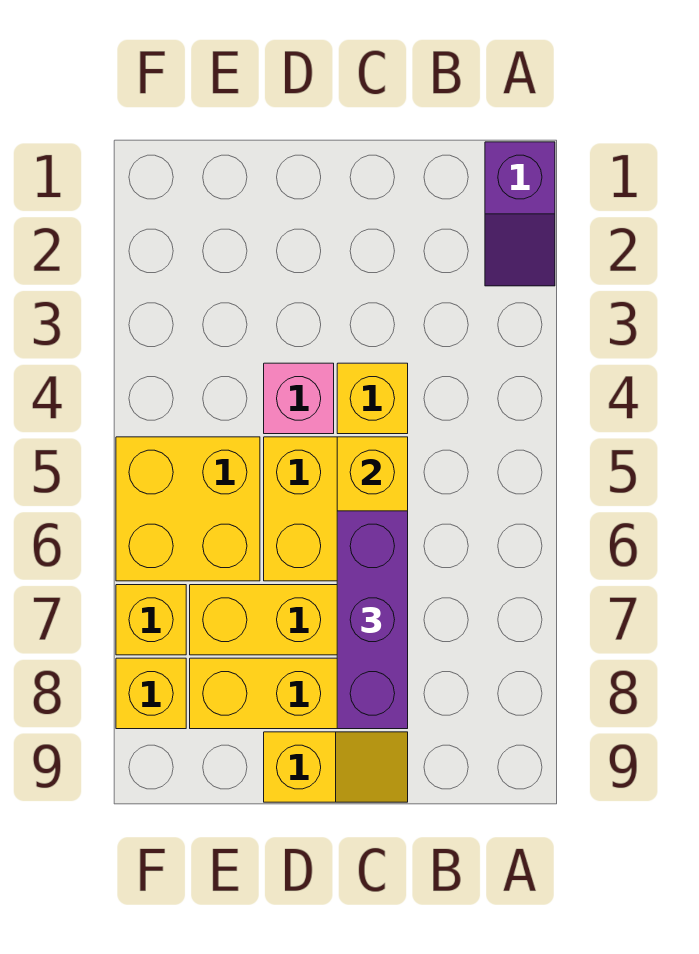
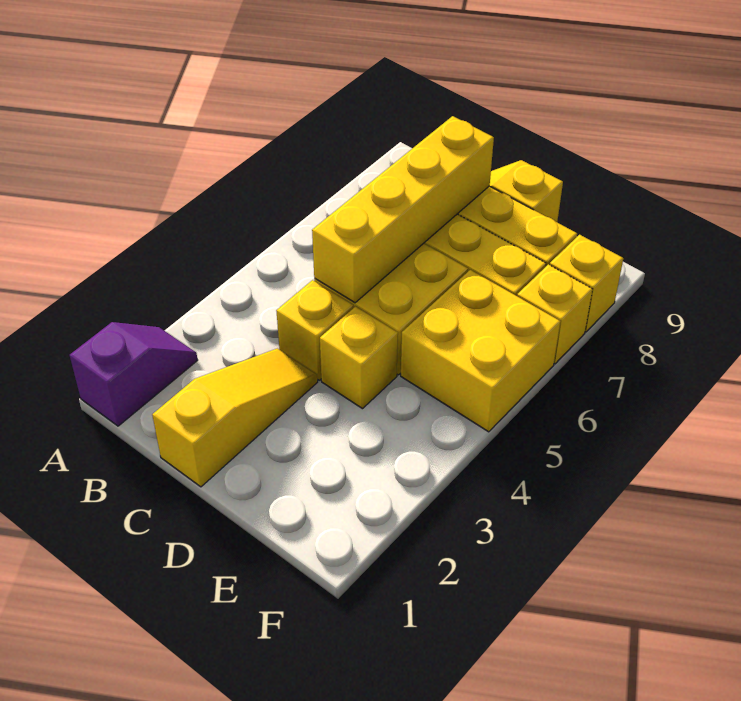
none -> yellow slope C1:C3 level 1 top 1
purple brick C6:C8 level 3 -> none
pink brick D4 level 1 -> yellow brick D4 level 1

